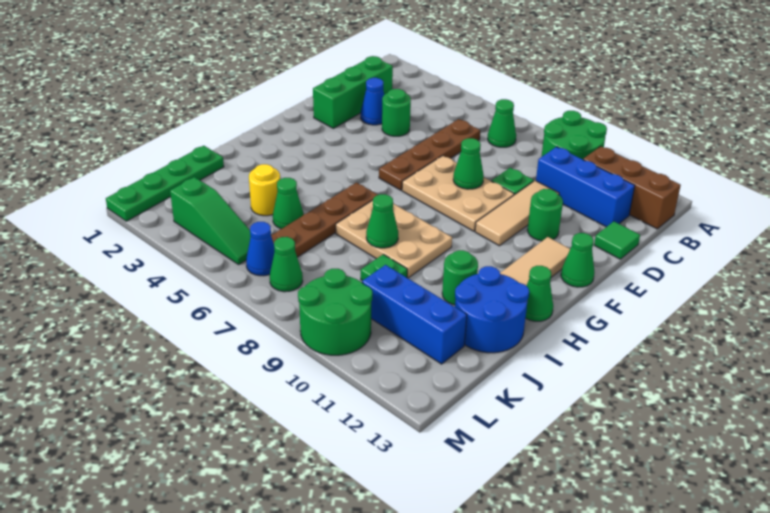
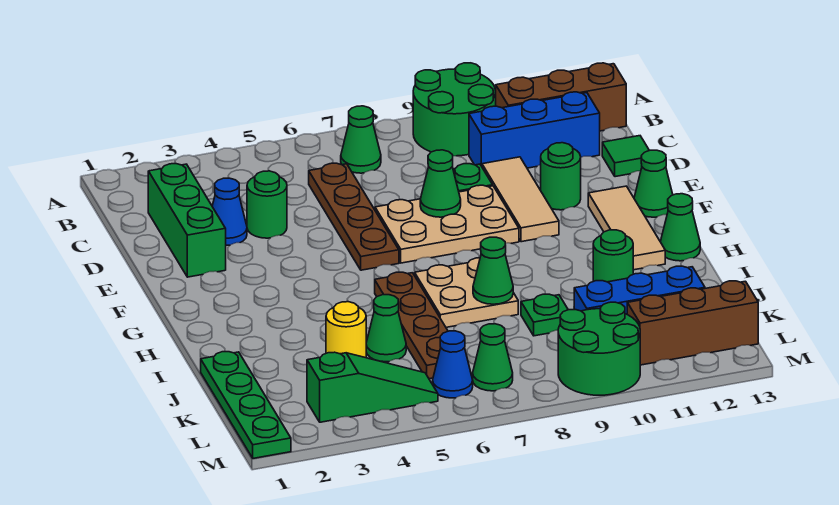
tan plate H7:I9 level 1 -> tan plate H7:I8 level 1
blue round brick I12:J13 level 1 -> none
none -> brown brick L11:L13 level 1

